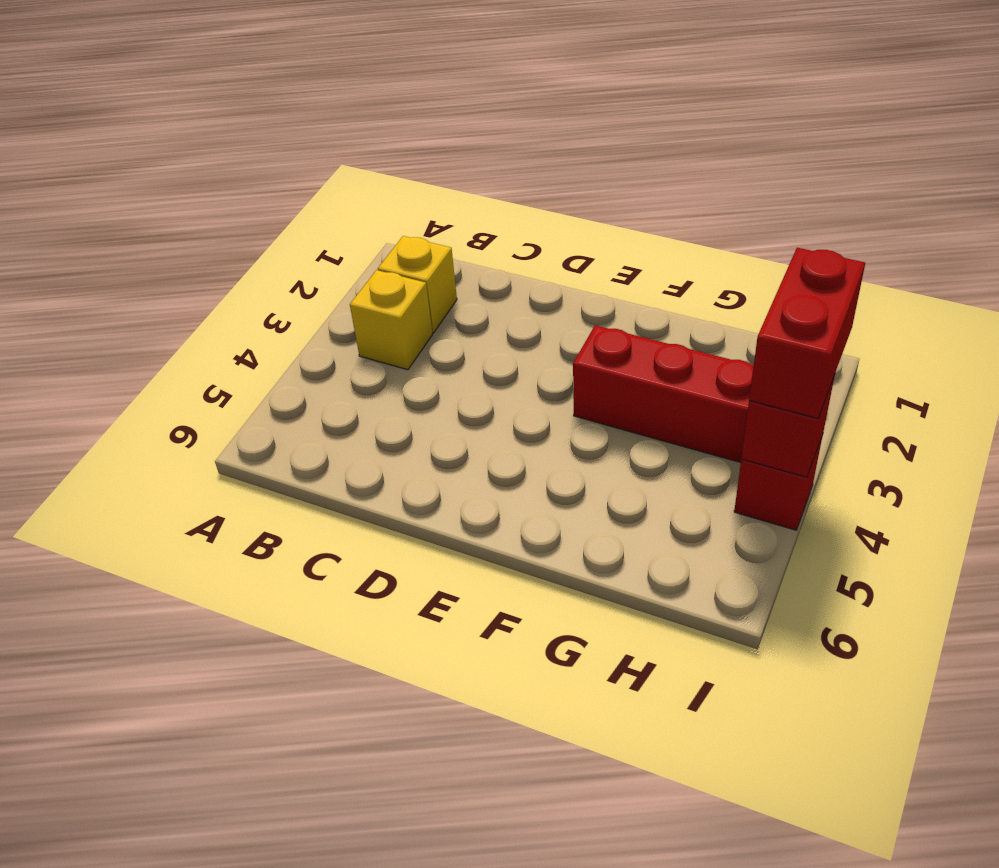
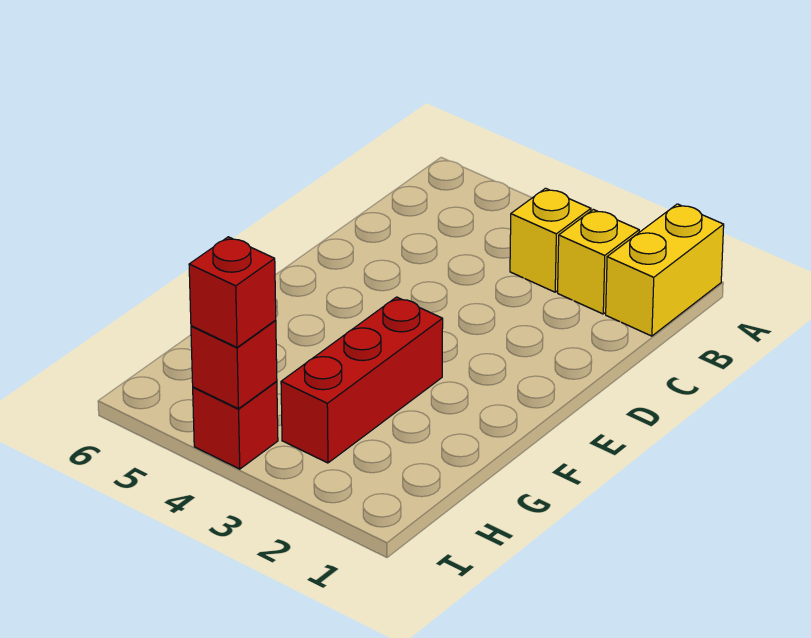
none -> yellow brick A1:B1 level 1
red brick I3:I4 level 3 -> red brick I4 level 3

